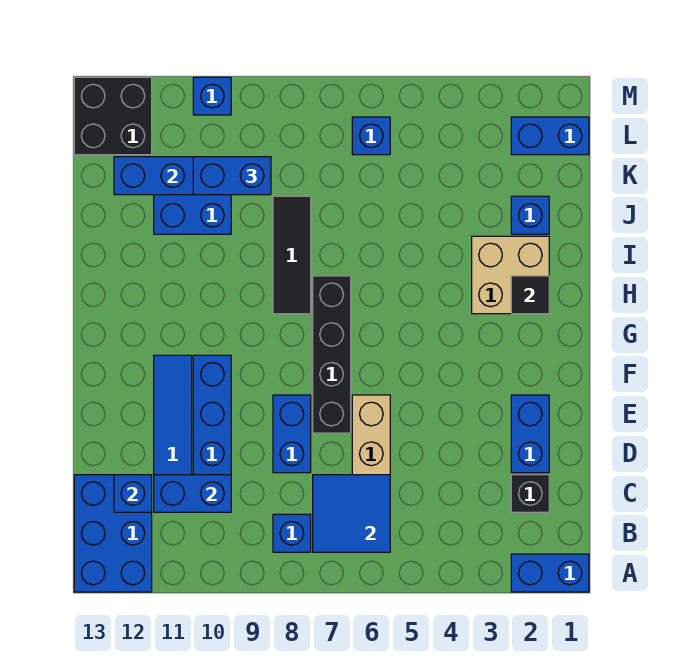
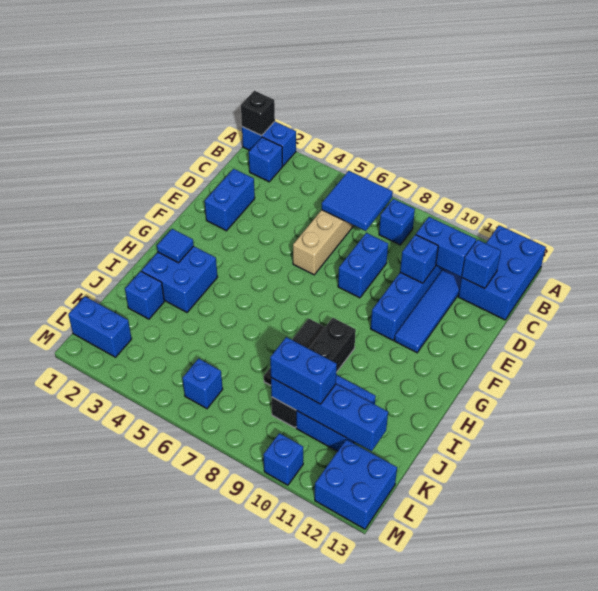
none -> blue brick B2 level 1
black brick C2 level 1 -> black brick A1 level 2
none -> blue brick D10 level 2
black brick E7:H7 level 1 -> black brick H9:K9 level 1
tan brick H2:I3 level 1 -> blue brick H2:I3 level 1
black tile H2 level 2 -> blue tile H2 level 2
black brick L12:M13 level 1 -> blue brick L12:M13 level 1

